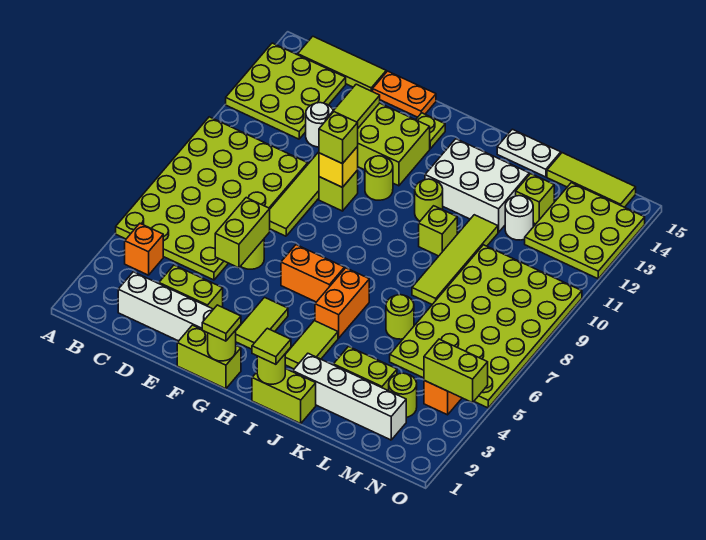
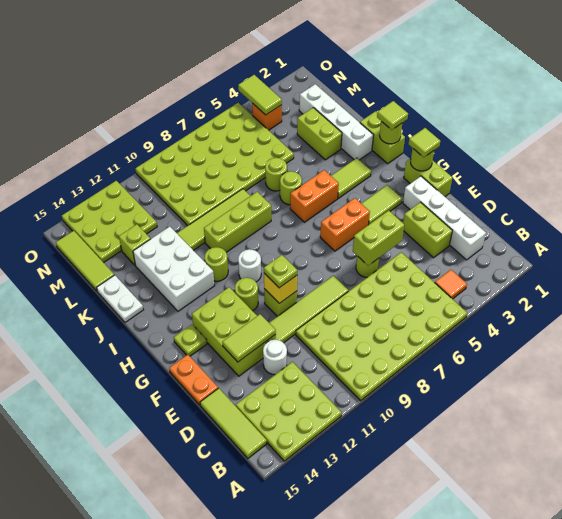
orange brick B4 level 1 -> orange tile B4 level 1
lime brick F10 level 3 -> lime plate F10 level 3
orange brick G6:H6 level 1 -> orange brick G5:G6 level 1
lime brick J10 level 1 -> lime brick J8:J10 level 1
white round brick L12 level 1 -> white round brick H10 level 1
lime round brick M3 level 1 -> lime round brick J6 level 1
lime brick N4:O4 level 2 -> lime tile N4:O4 level 2

